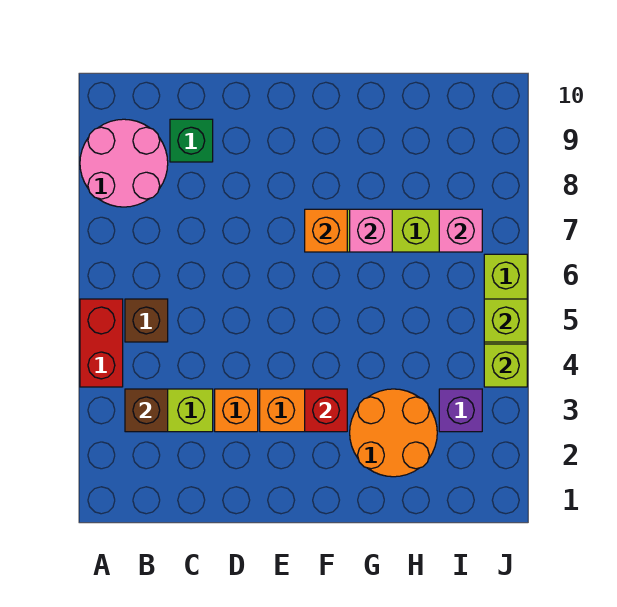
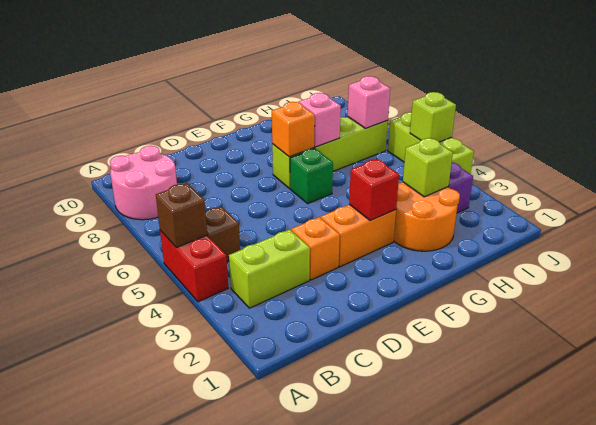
brown brick B3 level 2 -> brown brick A5 level 2
green brick C9 level 1 -> green brick F6 level 1
lime brick J4 level 2 -> lime brick H3 level 2

